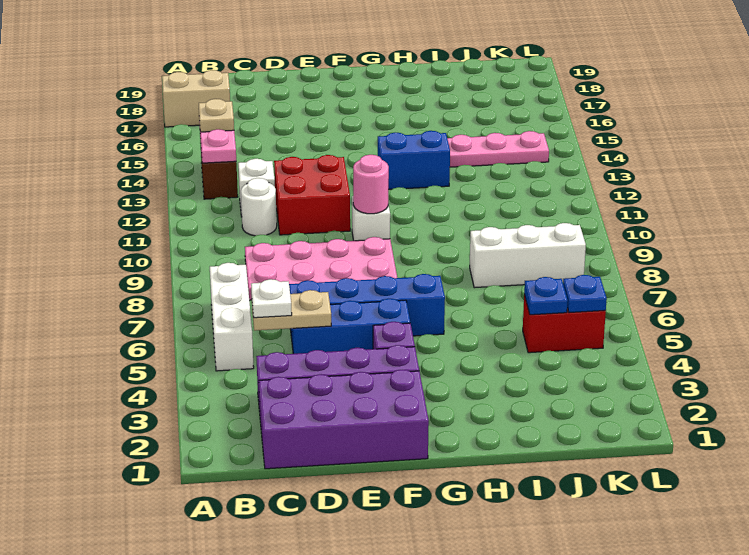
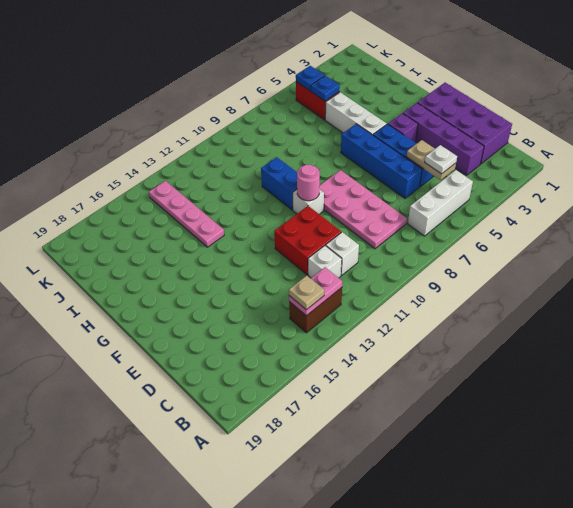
tan brick A17:B17 level 1 -> none
white round brick C11 level 1 -> white brick C11 level 1
blue brick G13:H13 level 1 -> blue brick G10:H10 level 1
white brick I8:K8 level 1 -> white brick G5:I5 level 1

